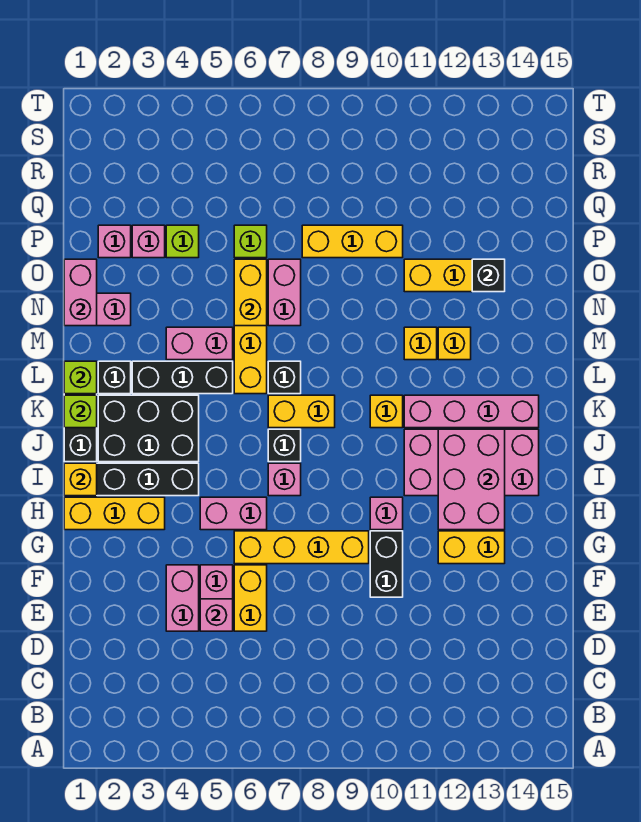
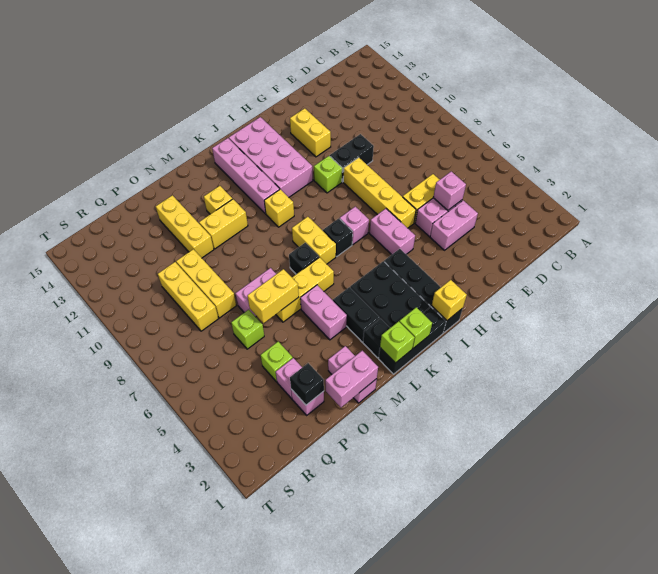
yellow brick H1:H3 level 1 -> yellow brick Q8:Q10 level 1
pink brick H10 level 1 -> lime brick H10 level 1
pink brick H12:J13 level 2 -> none
black brick L3:L5 level 1 -> black brick L3:L4 level 1
yellow brick M11 level 1 -> yellow brick M11:N11 level 1
black brick O13 level 2 -> black brick P2 level 2

